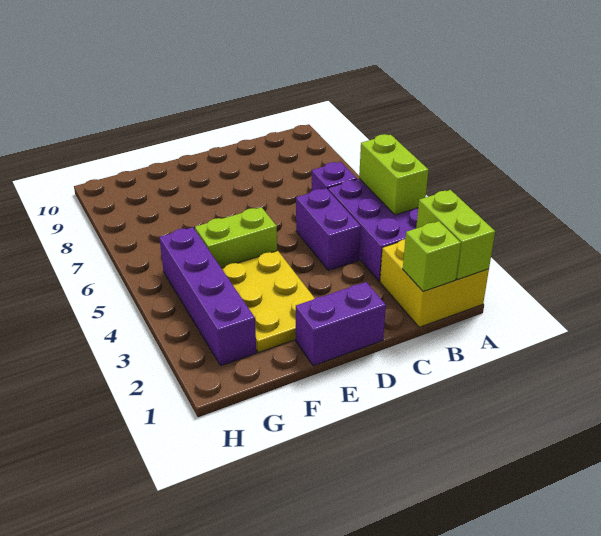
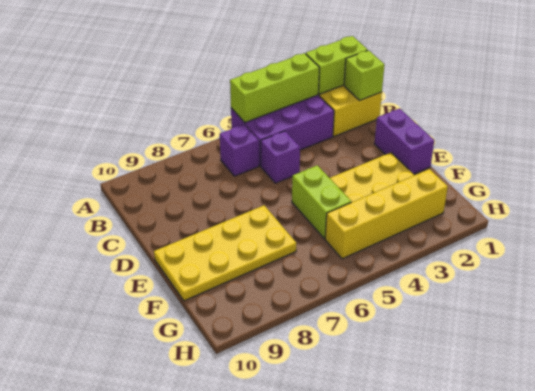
lime brick A4:A5 level 2 -> lime brick A3:A5 level 2
purple brick C4:C5 level 1 -> purple brick C5 level 1
none -> yellow plate E7:F10 level 1
purple brick G2:G5 level 1 -> yellow brick G2:G5 level 1

